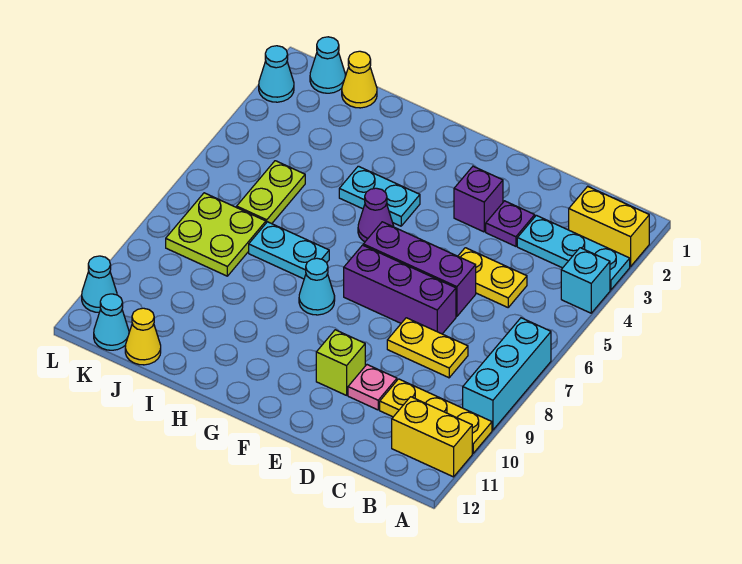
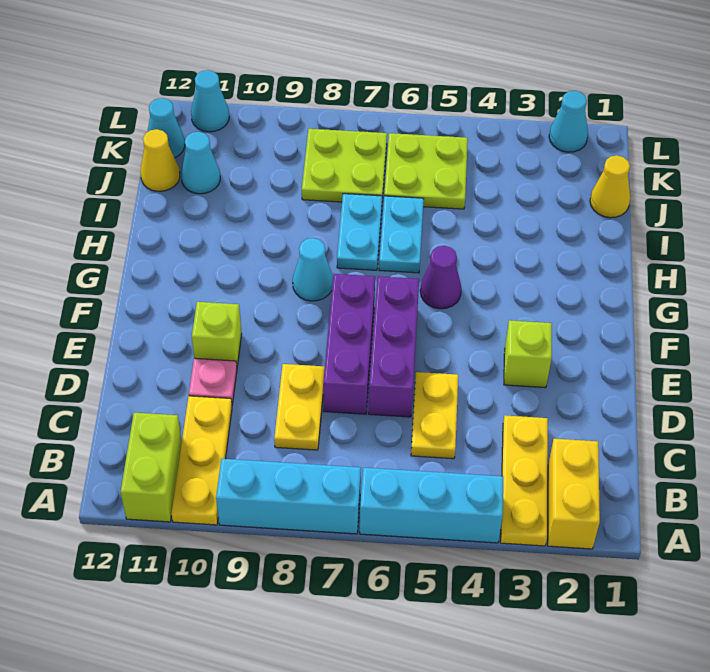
cyan plate A3:C3 level 1 -> yellow plate A3:C3 level 1
cyan brick A4 level 1 -> cyan brick A4:A6 level 1
yellow brick A11:B11 level 1 -> lime brick A11:B11 level 1
purple plate D3 level 1 -> none
purple brick E3 level 1 -> lime brick E3 level 1
cyan plate G4:H4 level 1 -> cyan plate H6:I6 level 1
lime plate J5:J6 level 1 -> lime plate J5:K6 level 1
cyan cone K1 level 1 -> cyan cone J11 level 1

